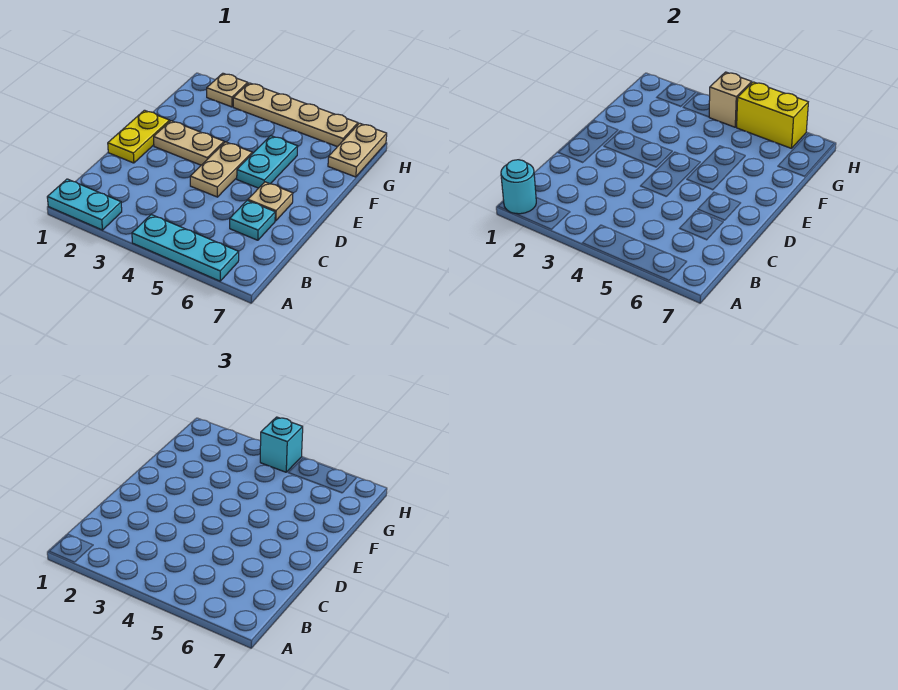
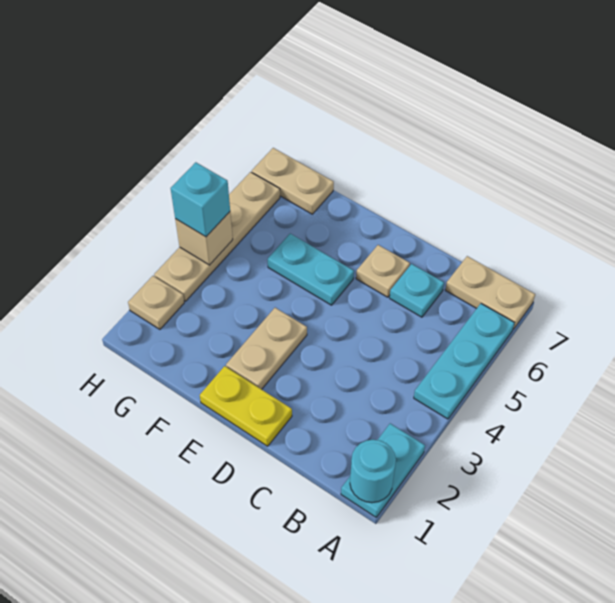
tan plate D4:E4 level 1 -> tan plate A7:B7 level 1
yellow brick H5:H6 level 2 -> none

